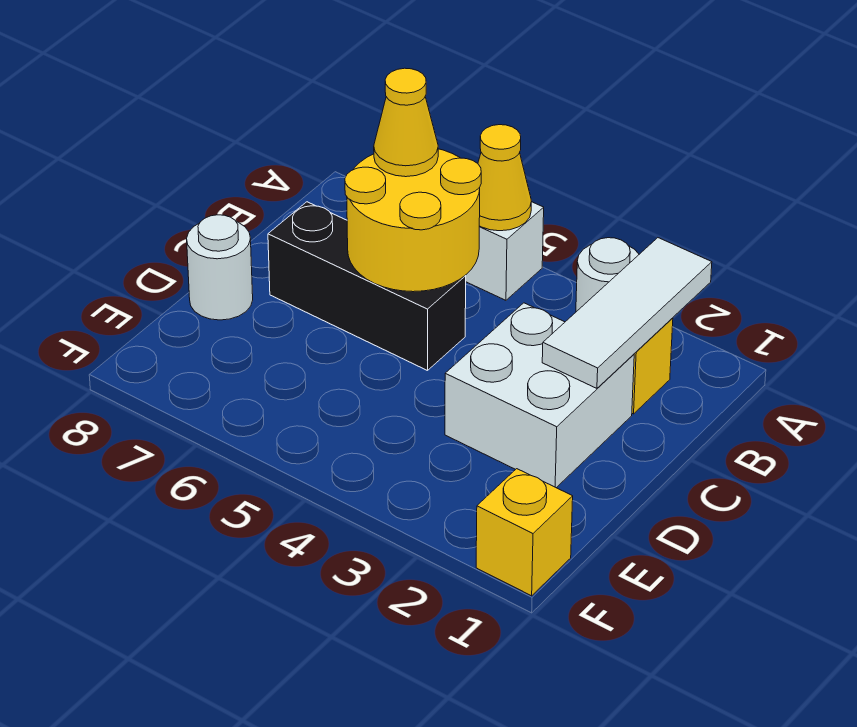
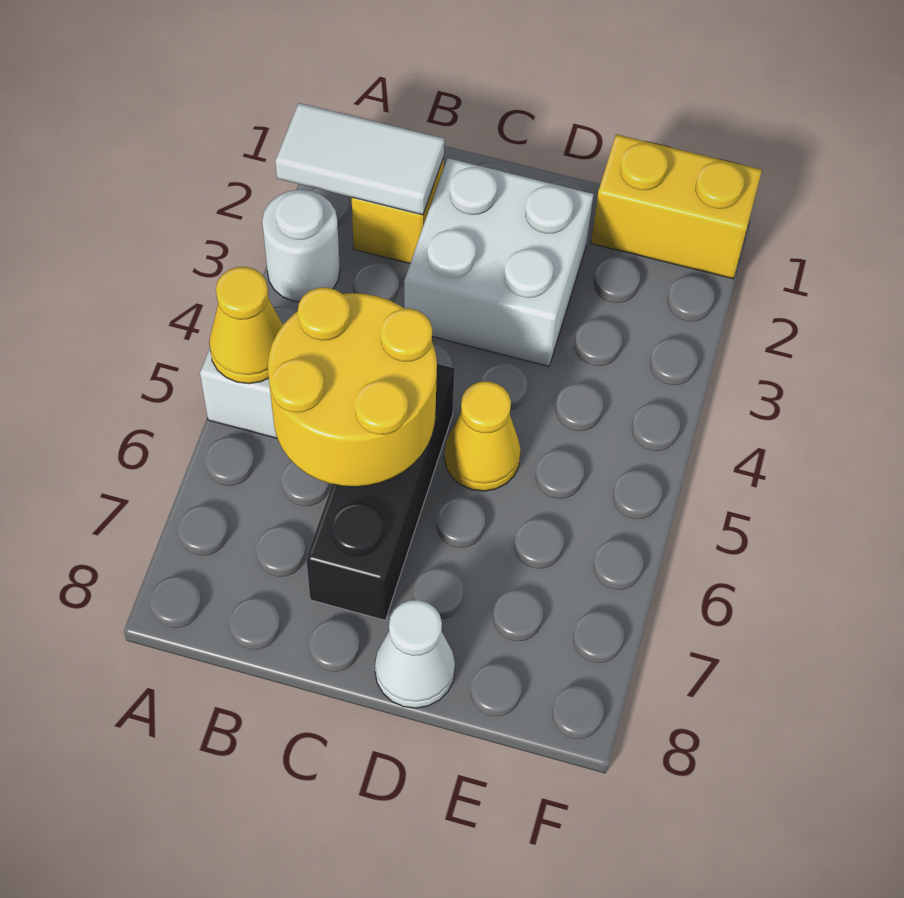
white tile A2:C2 level 2 -> white tile A2:B2 level 2
yellow cone B6 level 3 -> yellow cone D5 level 1
white round brick D8 level 1 -> white cone D8 level 1
yellow brick F1 level 1 -> yellow brick E1:F1 level 1

